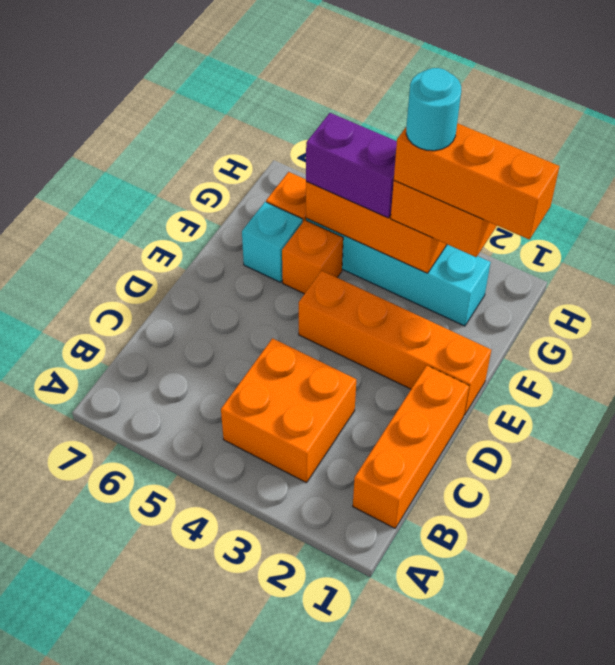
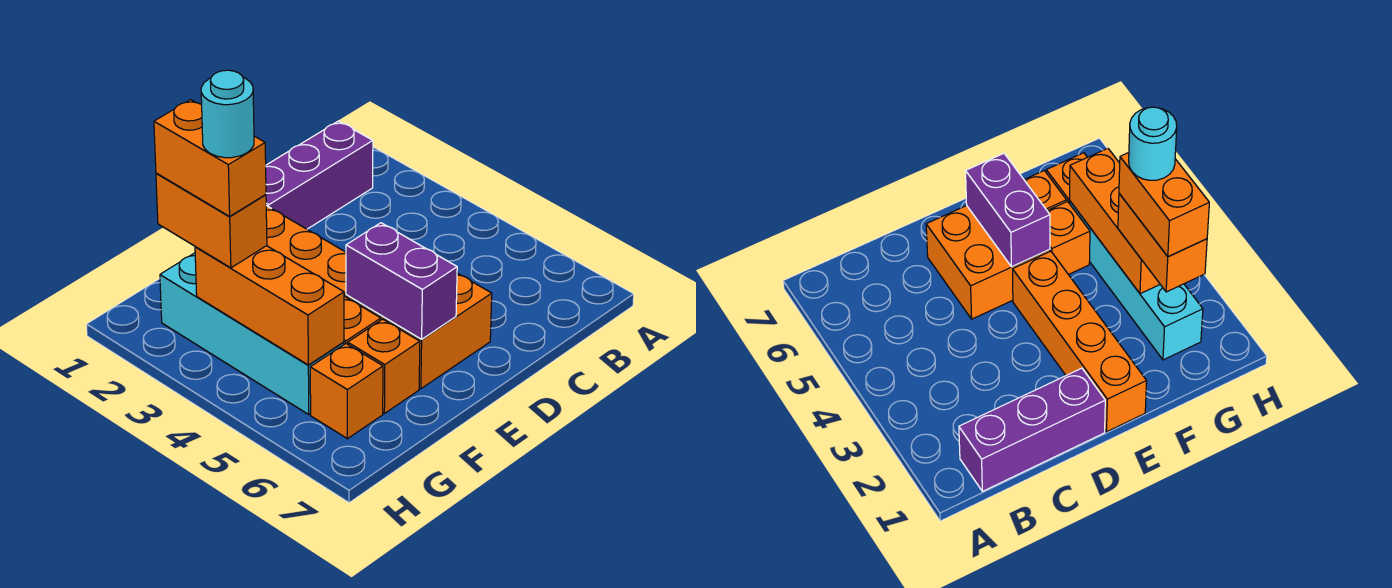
orange brick B1:D1 level 1 -> purple brick B1:D1 level 1
orange brick B3:C4 level 1 -> orange brick D5:E6 level 1
cyan brick F6 level 1 -> orange brick F6 level 1
orange brick G1:G3 level 4 -> orange brick G2:G3 level 4
purple brick G4:G5 level 3 -> purple brick E5:E6 level 2

